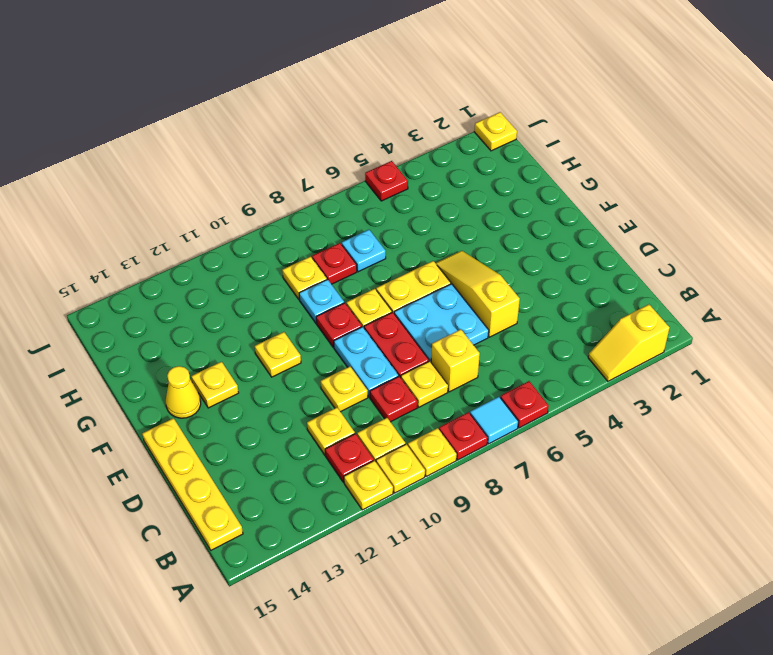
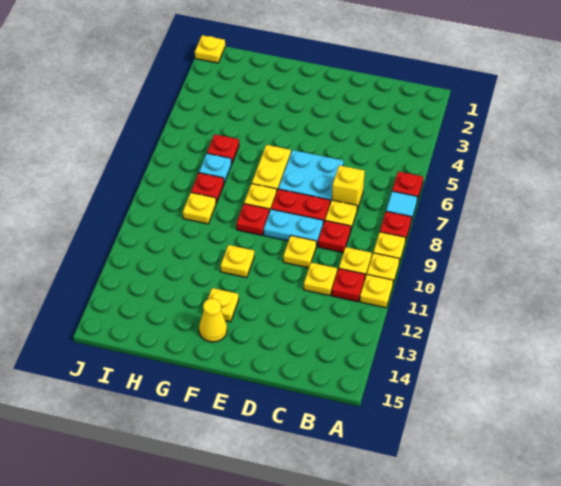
yellow slope A2:A3 level 1 top 2 -> none
yellow plate B15:E15 level 1 -> none
yellow slope D5:F5 level 1 top D -> none
cyan plate G9 level 1 -> none
red plate J5 level 1 -> red plate H6 level 1

